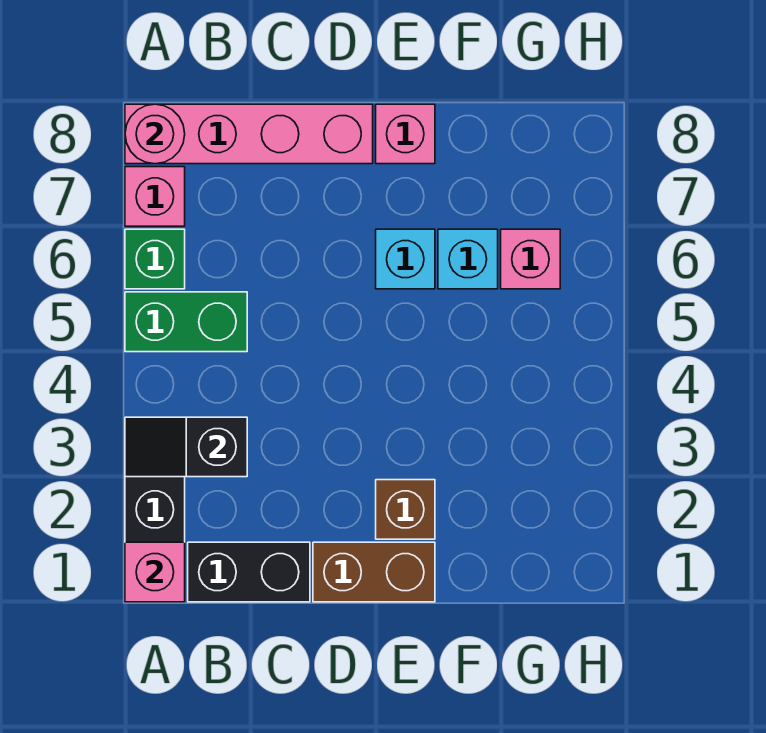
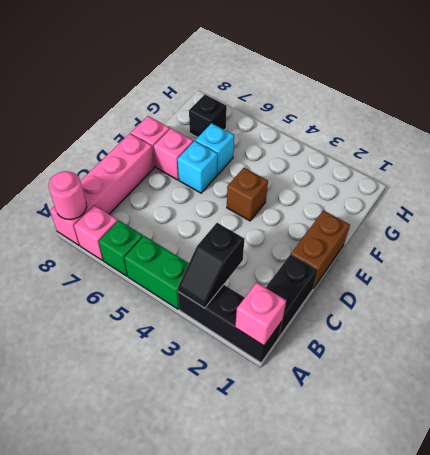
green brick A5:B5 level 1 -> green brick A4:A5 level 1
brown brick E2 level 1 -> brown brick E4 level 1
pink brick G6 level 1 -> pink brick E7 level 1
none -> black brick G7 level 1

